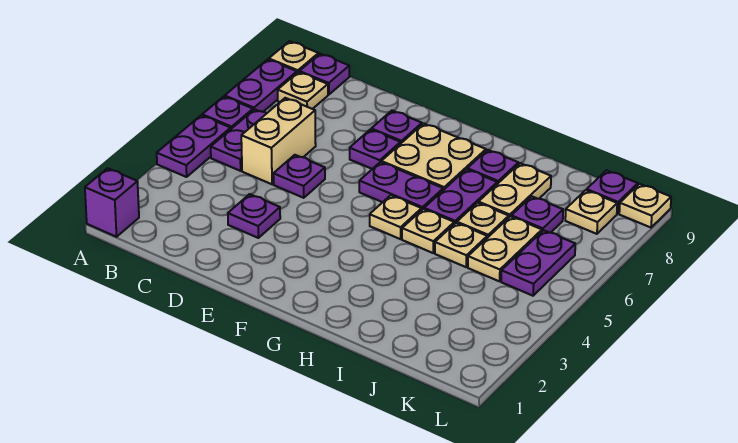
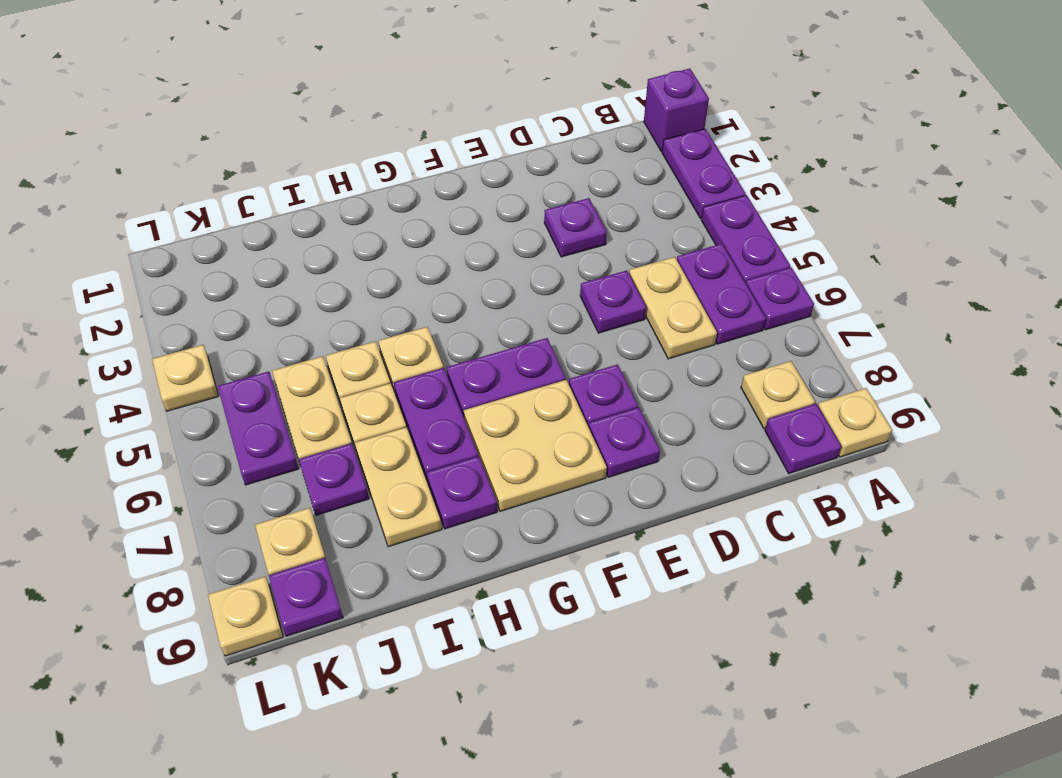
purple plate A7:A8 level 1 -> purple plate A2:A3 level 1
tan brick C5:C6 level 1 -> tan plate C5:C6 level 1
tan plate G5 level 1 -> tan plate L4 level 1

